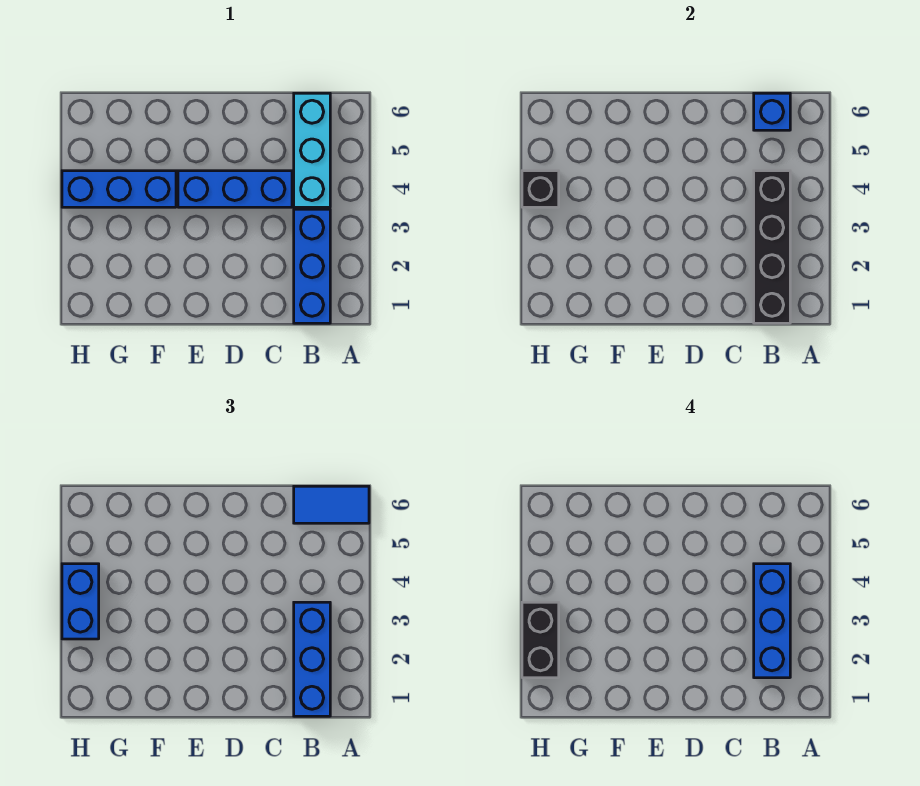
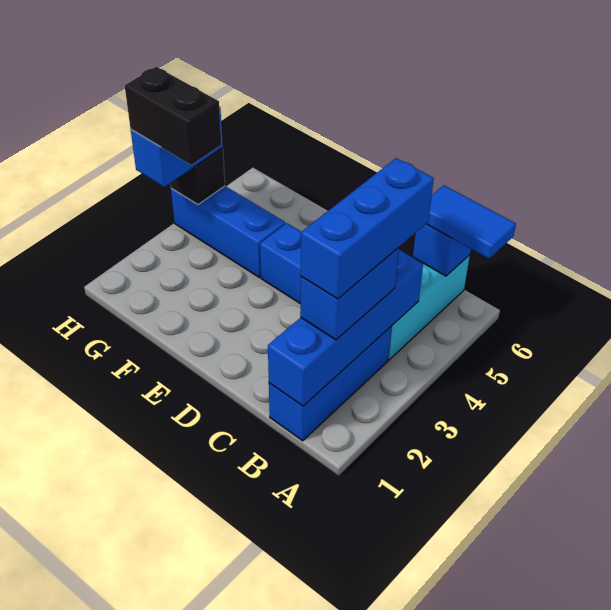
black brick B1:B4 level 2 -> blue brick B1:B4 level 2
blue brick B1:B3 level 3 -> blue brick B2:B3 level 3
black brick H2:H3 level 4 -> black brick G3:H3 level 4

